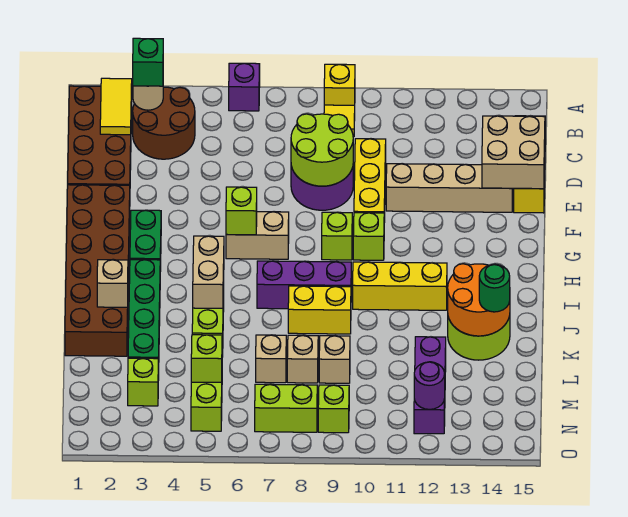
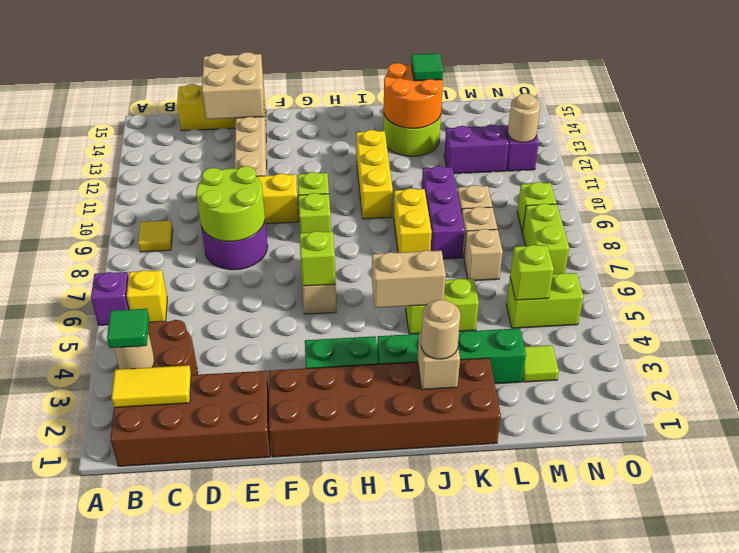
yellow brick A9 level 1 -> yellow brick B6 level 1
green brick B3 level 3 -> green tile B3 level 3
purple brick I7:I9 level 1 -> purple brick K8:K10 level 1
none -> tan round brick J2 level 3
green round brick K14 level 3 -> green tile K14 level 3
lime brick M3 level 1 -> lime tile M3 level 1
purple round brick N12 level 2 -> tan round brick N12 level 2

